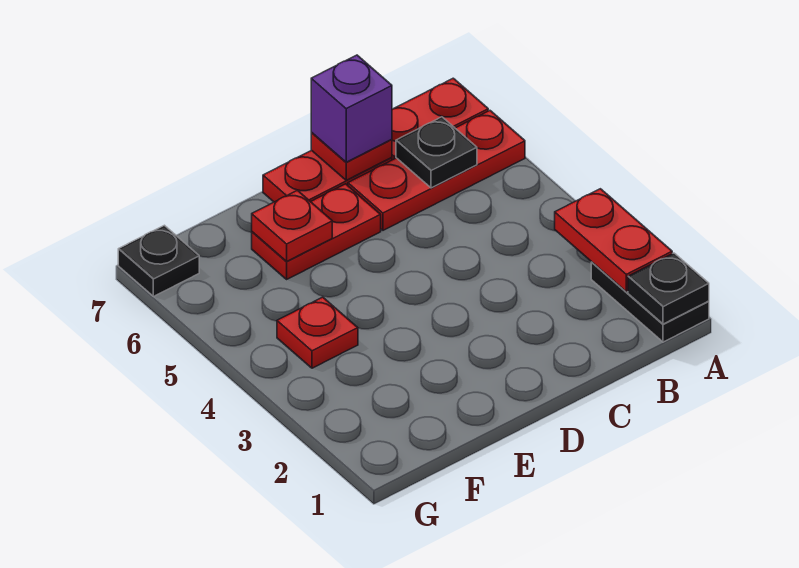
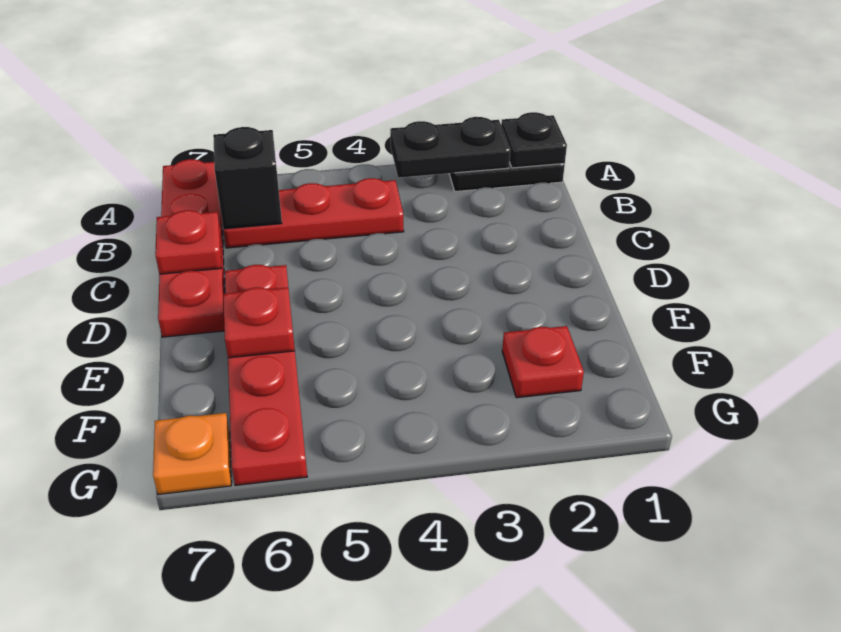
red plate A2:A3 level 2 -> black plate A2:A3 level 2
red plate A6:C6 level 1 -> red plate B4:B6 level 1
black plate B6 level 2 -> black brick B6 level 2
purple brick C7 level 3 -> none
red plate D6:E6 level 1 -> red plate D6:G6 level 1
red plate F4 level 1 -> red plate F2 level 1
black plate G7 level 1 -> orange plate G7 level 1

